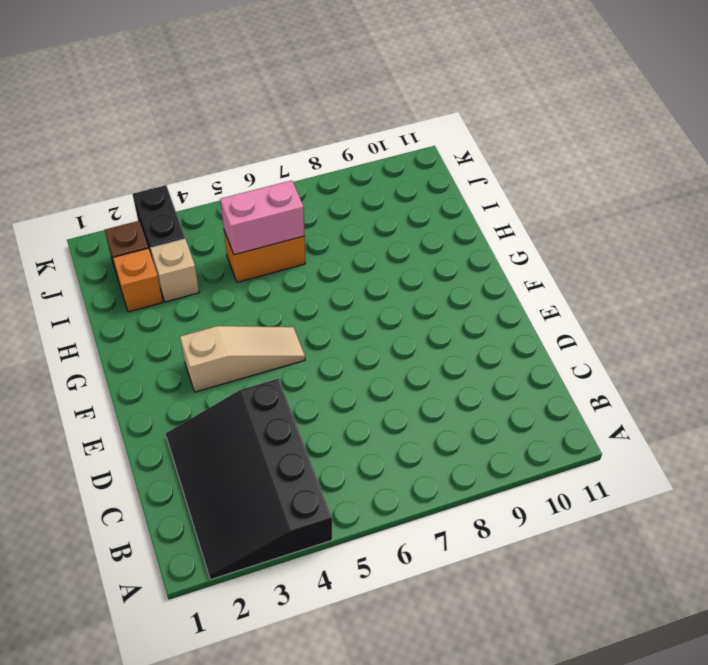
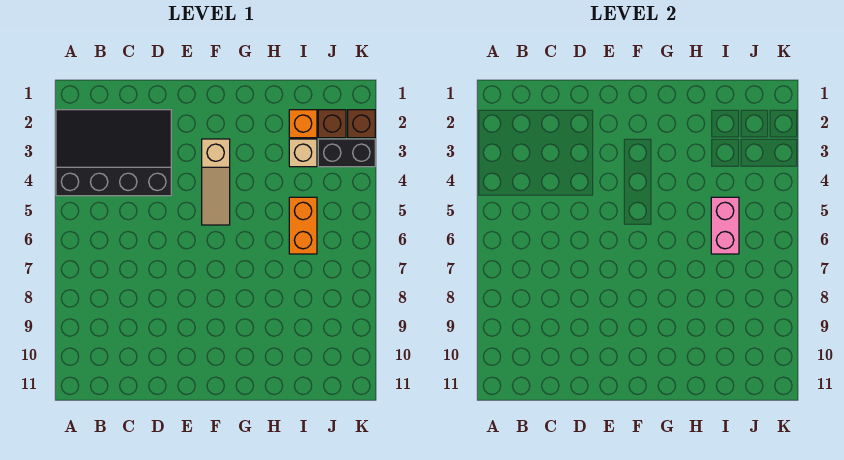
none -> brown brick K2 level 1

